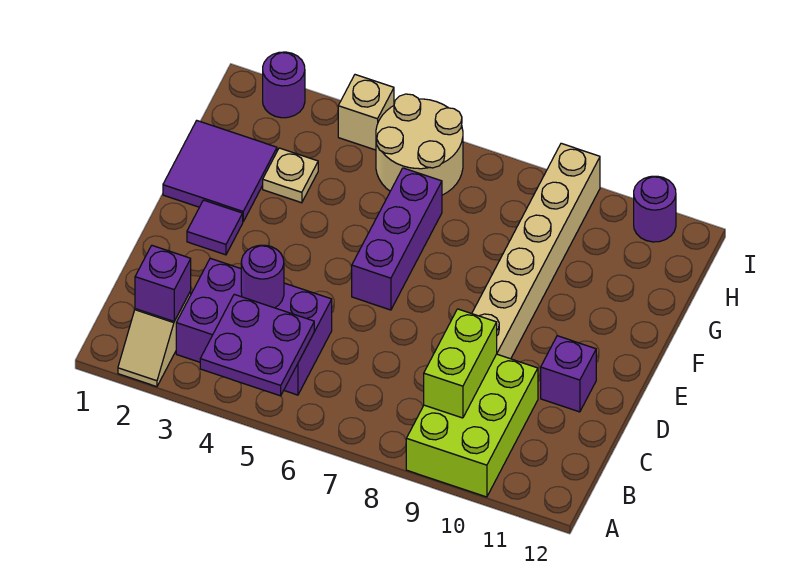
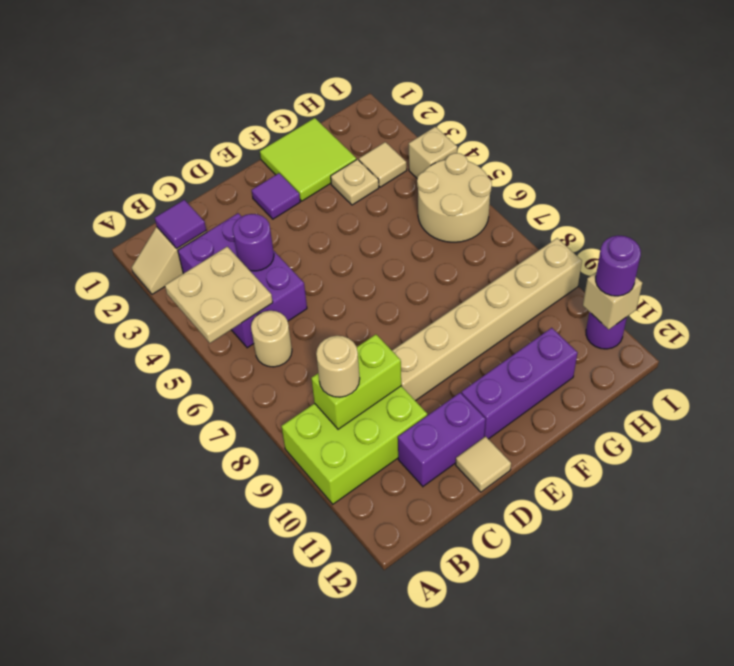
purple plate A4:B5 level 2 -> tan plate A4:B5 level 2
purple brick B2 level 2 -> purple tile B2 level 2
none -> tan round brick B6 level 1
none -> tan round brick B9 level 3
purple brick D11 level 1 -> purple brick C11:D11 level 1
none -> tan tile D12 level 1
purple brick E6:G6 level 1 -> purple brick E11:G11 level 1
purple tile F1:G2 level 1 -> lime tile F1:G2 level 1
none -> tan tile H3 level 1
purple round brick I2 level 1 -> purple round brick I11 level 3
none -> tan brick I11 level 2

